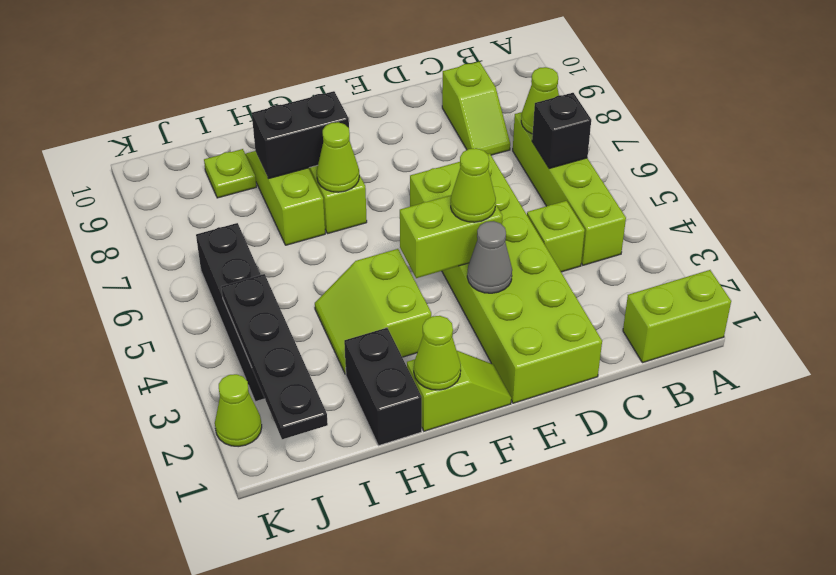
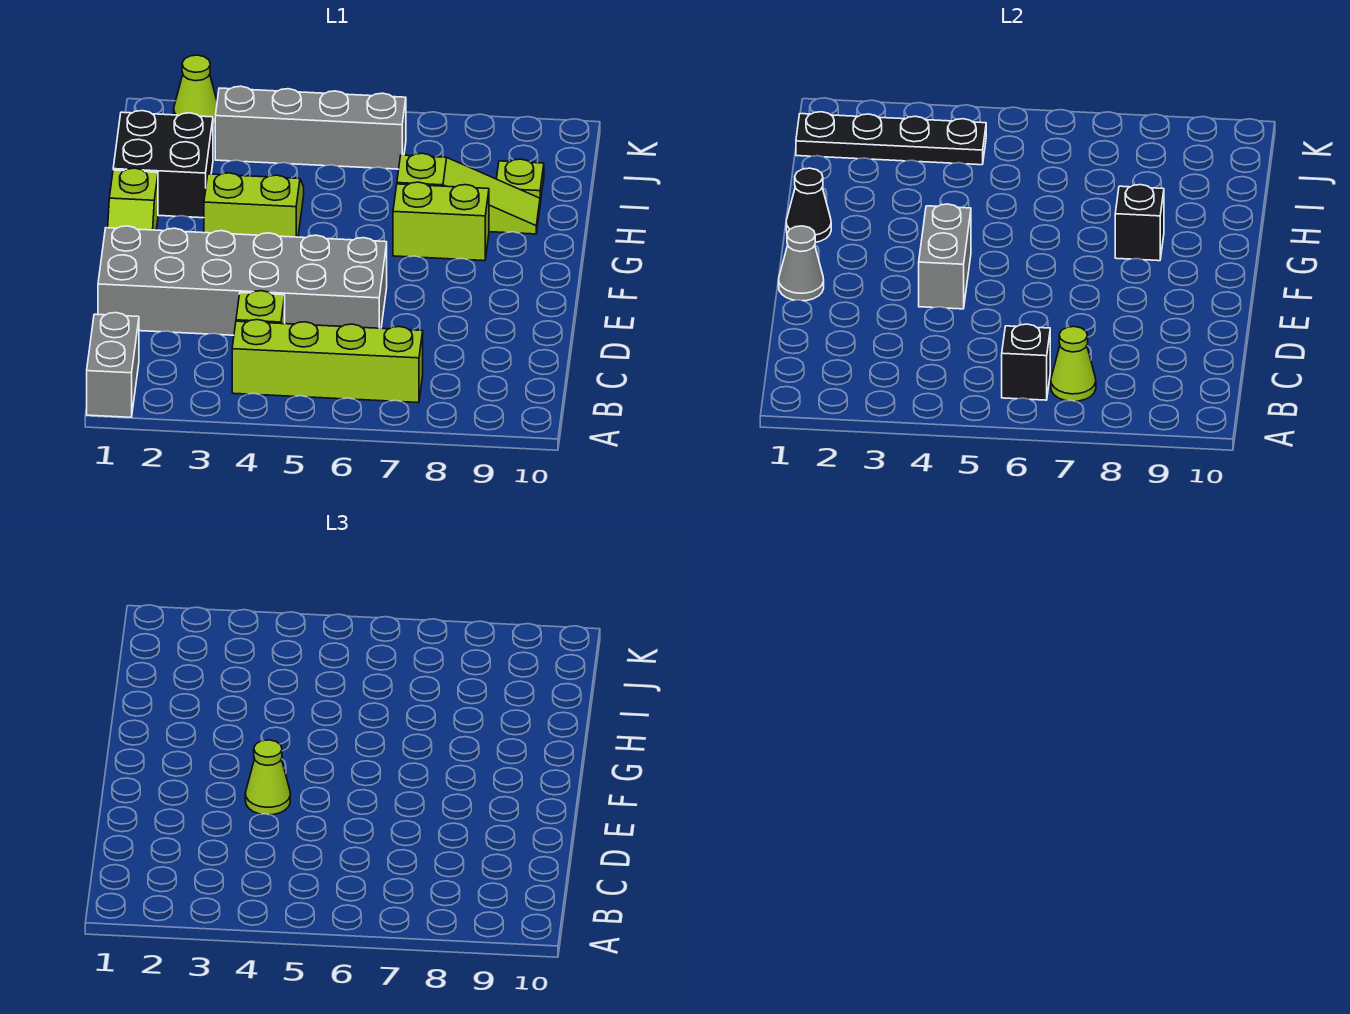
lime brick A1:B1 level 1 -> grey brick A1:B1 level 1
lime slope C8:C9 level 1 top 9 -> none
lime brick D1:E6 level 1 -> grey brick D1:E6 level 1
grey cone E3 level 2 -> grey cone E1 level 2
lime brick E4:F4 level 2 -> grey brick E4:F4 level 2
lime cone G1 level 2 -> black cone G1 level 2
lime cone G7 level 2 -> none
black brick G8:H8 level 2 -> black brick G8 level 2
black brick H1:H2 level 1 -> black brick H1:I2 level 1
black brick J3:J6 level 1 -> grey brick J3:J6 level 1

